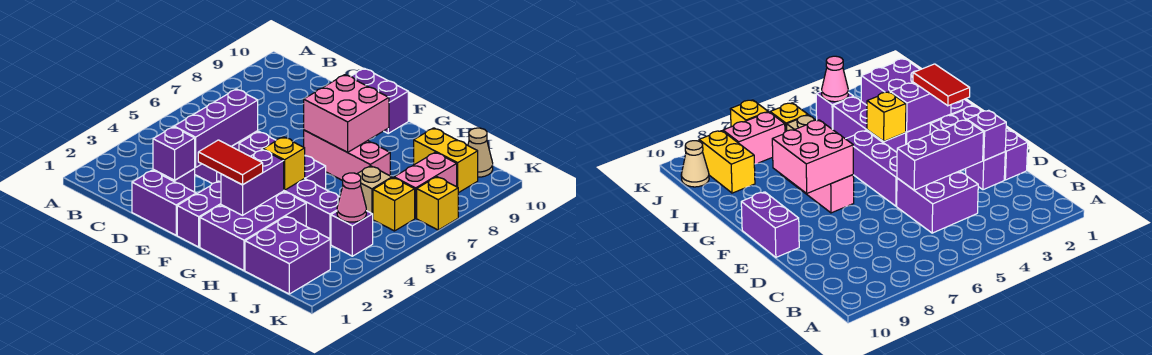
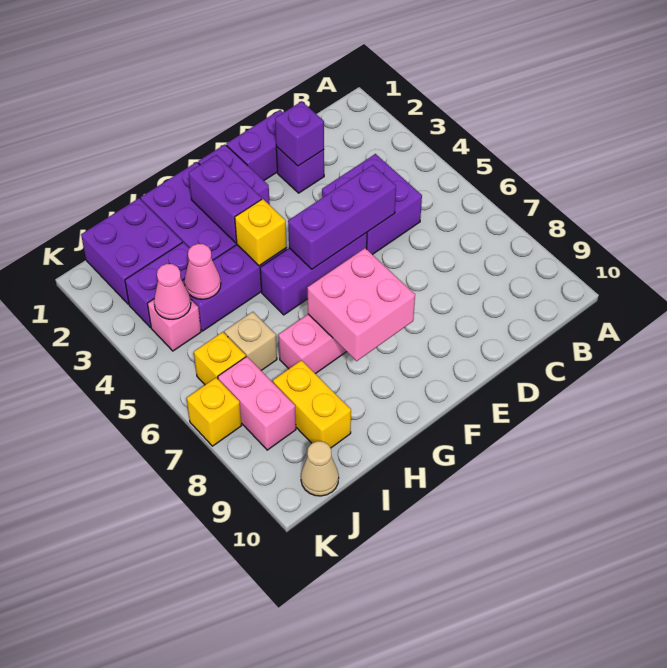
purple brick D3:D5 level 2 -> purple brick D5:F5 level 2
purple brick E10:F10 level 1 -> purple brick I3:J3 level 1
red tile F2:G2 level 3 -> none
none -> pink cone I4 level 2
yellow brick I9:J9 level 1 -> yellow brick I8:I9 level 1
purple brick J4 level 1 -> pink brick J4 level 1

